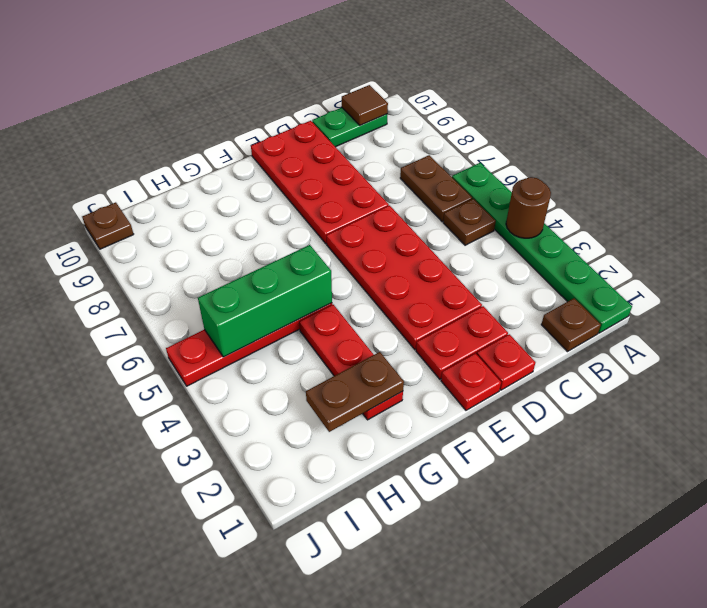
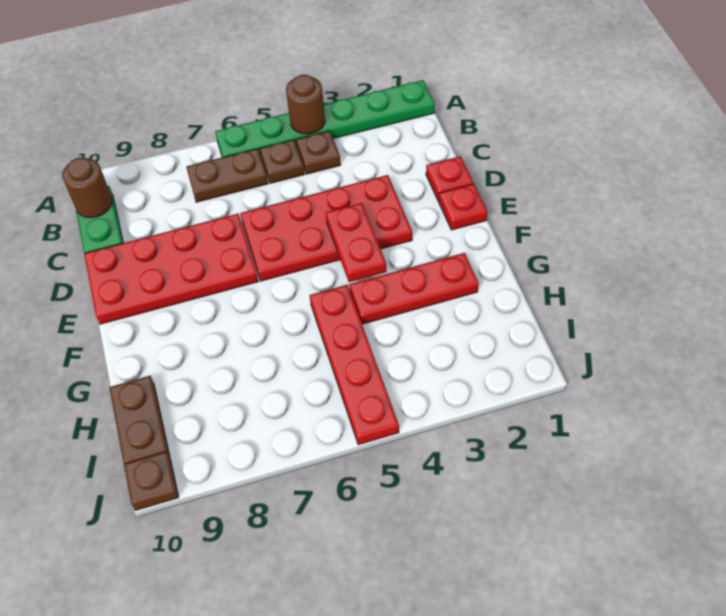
brown plate B1 level 1 -> brown plate B4 level 1
brown tile B10 level 2 -> brown round brick B10 level 2
red plate D2:E2 level 1 -> red plate E4:F4 level 2
brown plate G2:H2 level 2 -> brown plate H10:I10 level 1
green brick G5:I5 level 2 -> none

